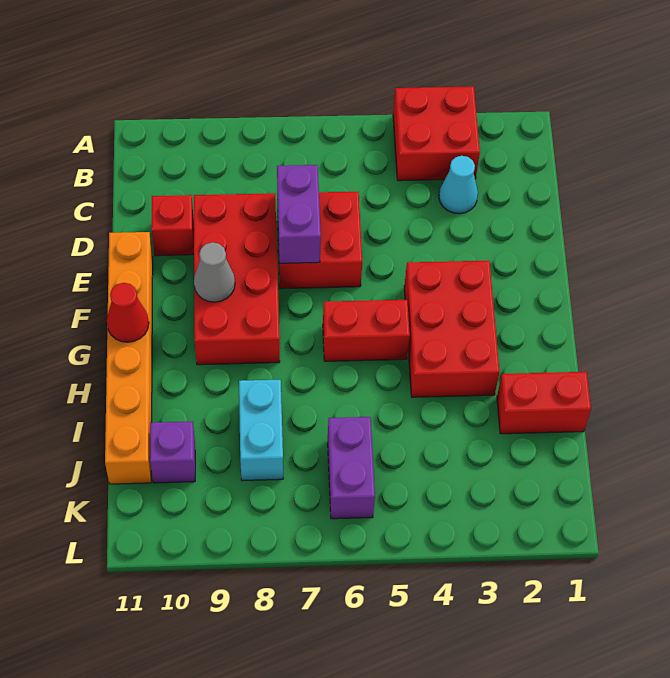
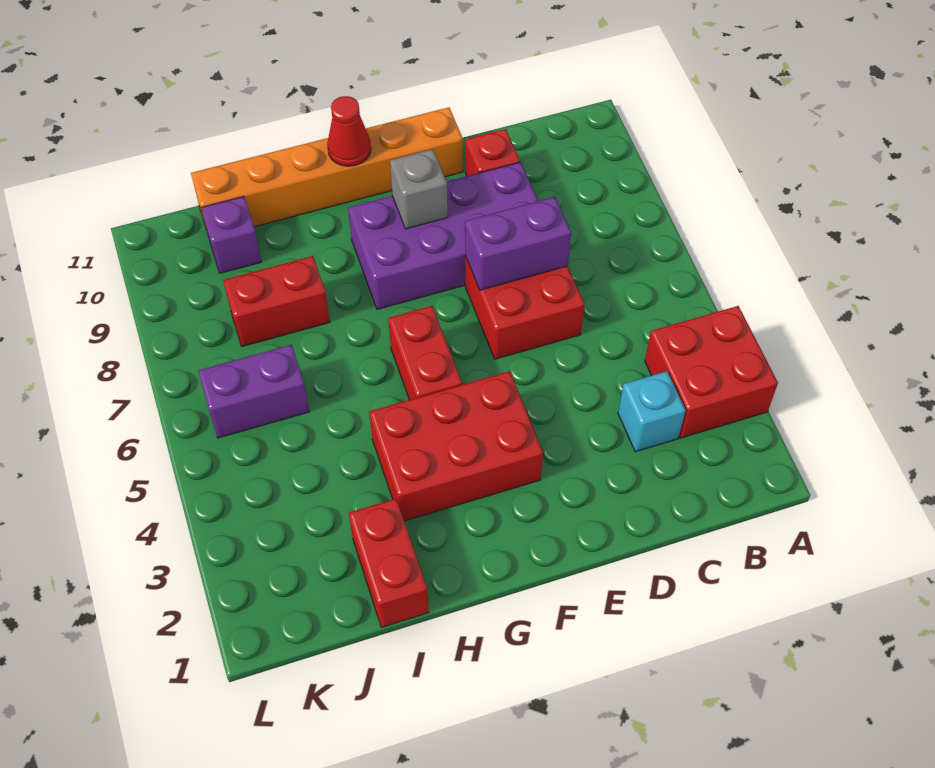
cyan cone C3 level 1 -> cyan brick C3 level 1
red brick D8:G9 level 1 -> purple brick D8:G9 level 1
grey cone F9 level 2 -> grey brick F9 level 2
cyan brick I8:J8 level 1 -> red brick I8:J8 level 1

